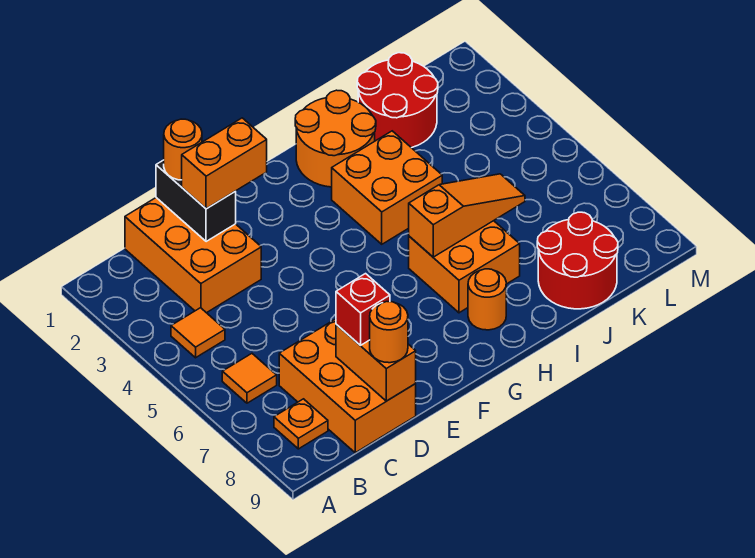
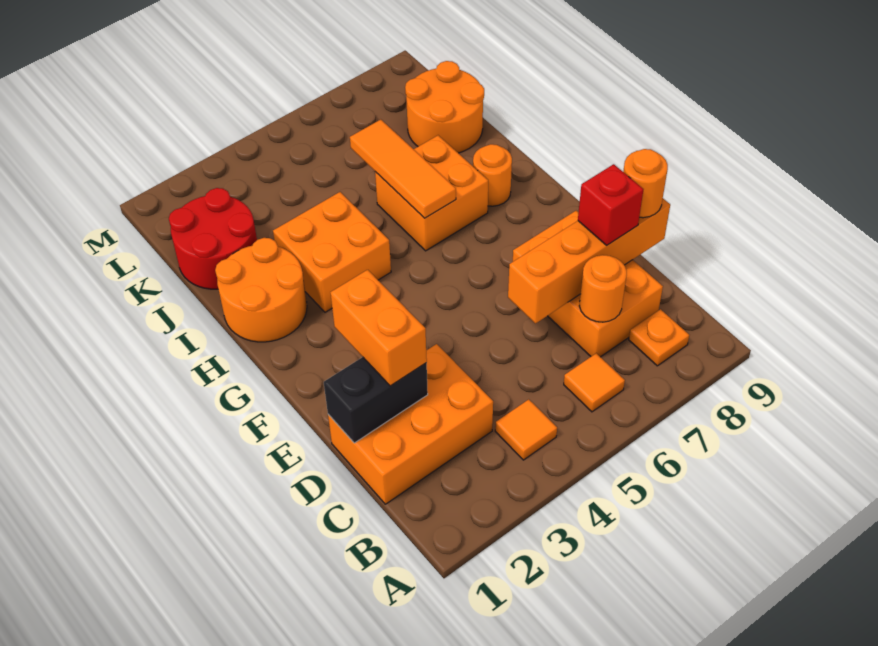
orange brick C7:D9 level 1 -> orange brick C7:E8 level 1
orange round brick D1 level 3 -> orange round brick C7 level 2
orange brick D8:D9 level 2 -> orange brick D6:D9 level 2
orange slope H6:J6 level 2 top H -> orange tile H6:J6 level 2
red round brick J8:K9 level 1 -> orange round brick J8:K9 level 1

